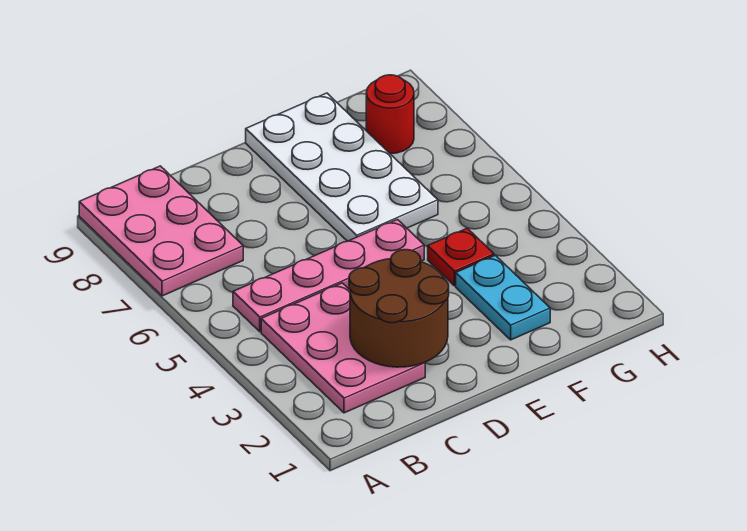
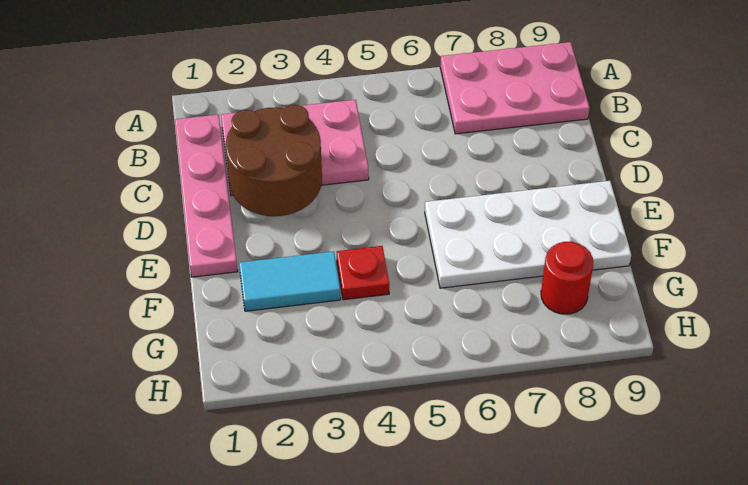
pink plate B5:E5 level 1 -> pink plate B1:E1 level 1
cyan plate F2:F3 level 1 -> cyan tile F2:F3 level 1

